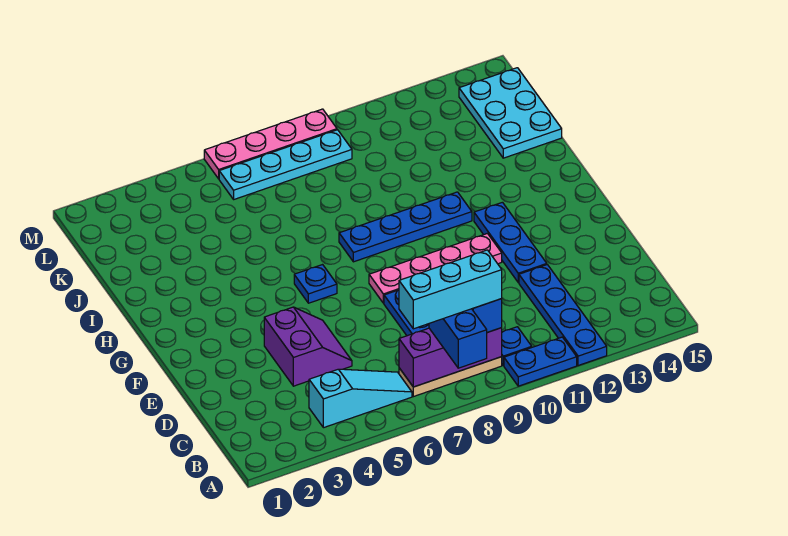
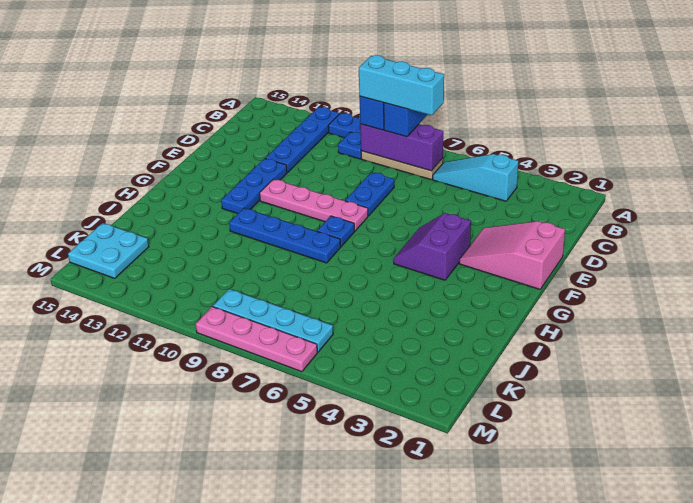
purple slope D4:E5 level 1 top 4 -> purple slope F4:G5 level 1 top 4
none -> pink slope E1:F3 level 1 top 1
blue plate G6 level 1 -> blue plate G8 level 1
cyan plate J14:L15 level 1 -> cyan plate K14:L15 level 1

